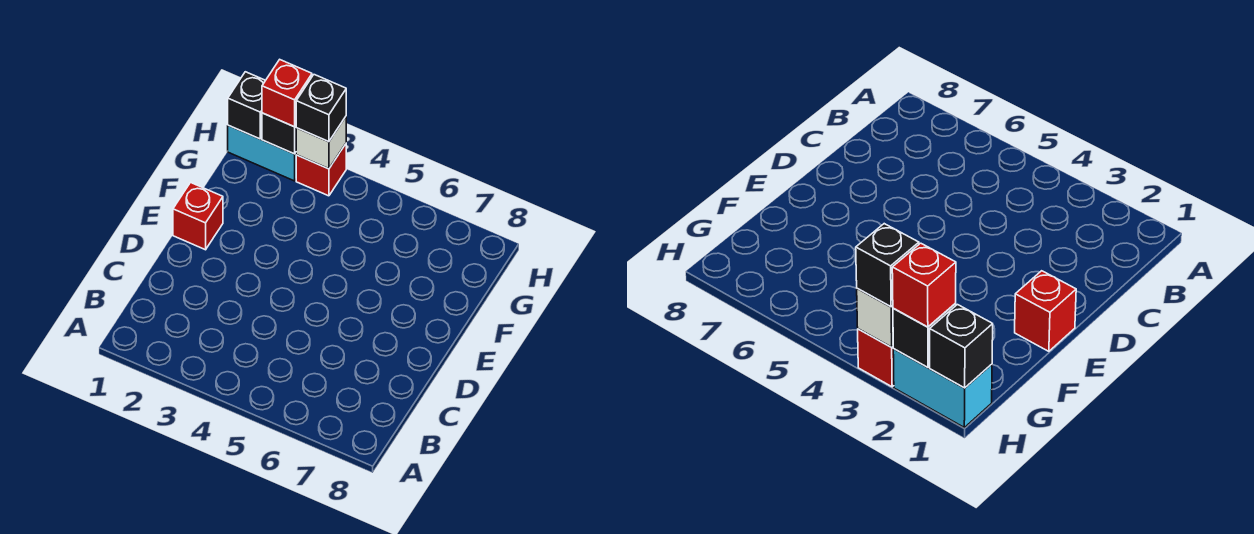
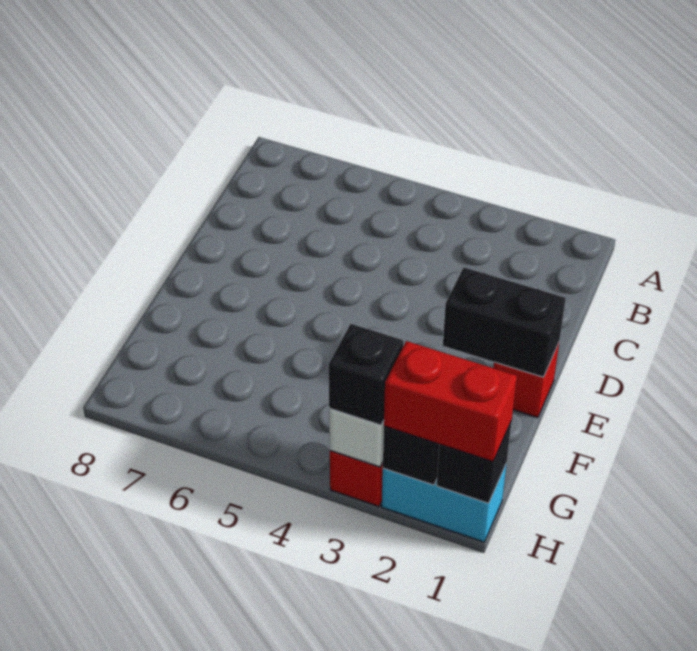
none -> black brick E1:E2 level 2
red brick H2 level 3 -> red brick H1:H2 level 3

